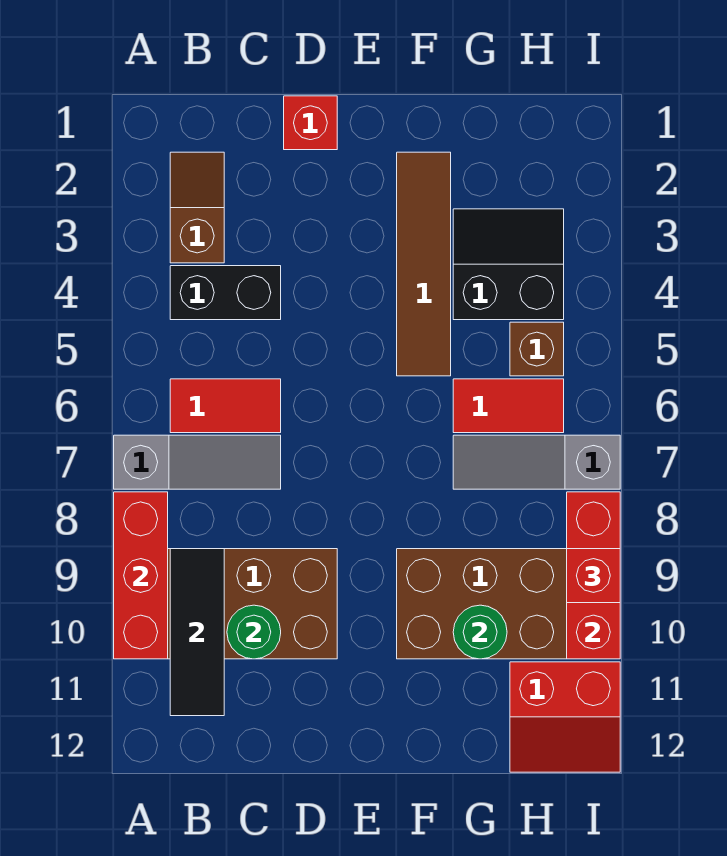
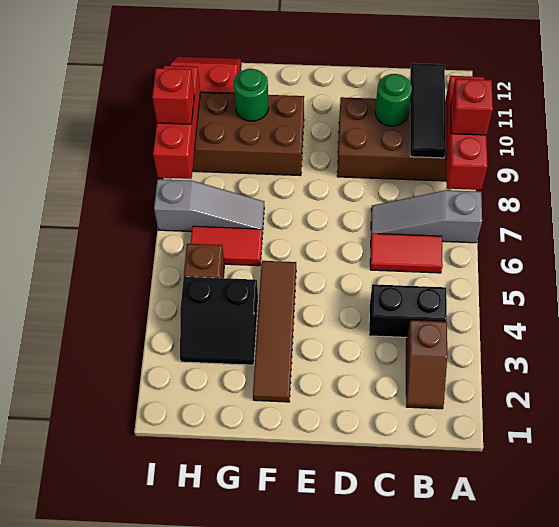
red brick D1 level 1 -> red brick A9 level 3

